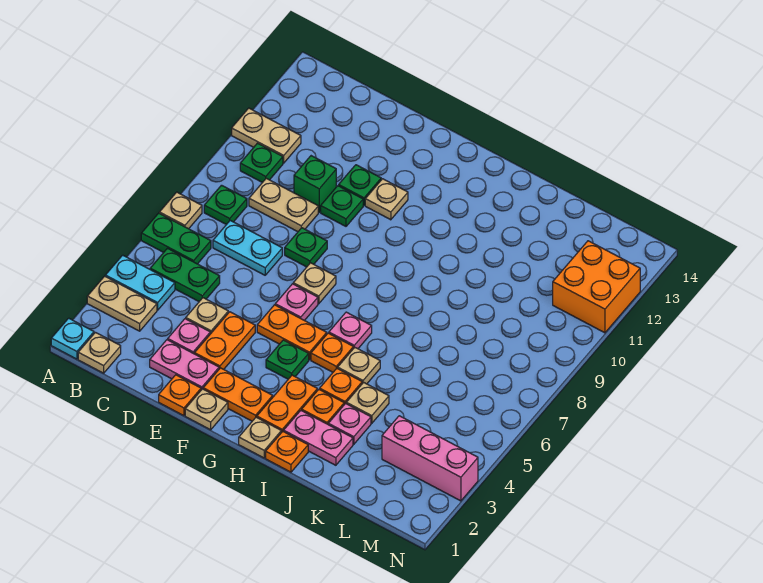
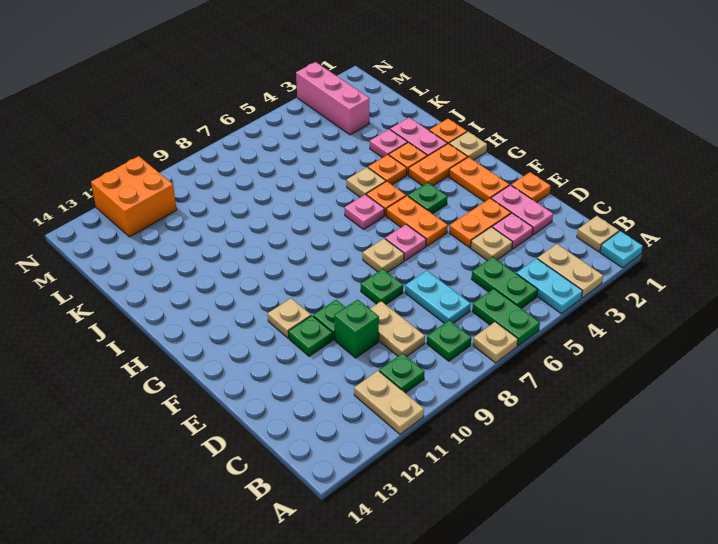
tan plate F1 level 1 -> none
tan plate J4 level 1 -> none

